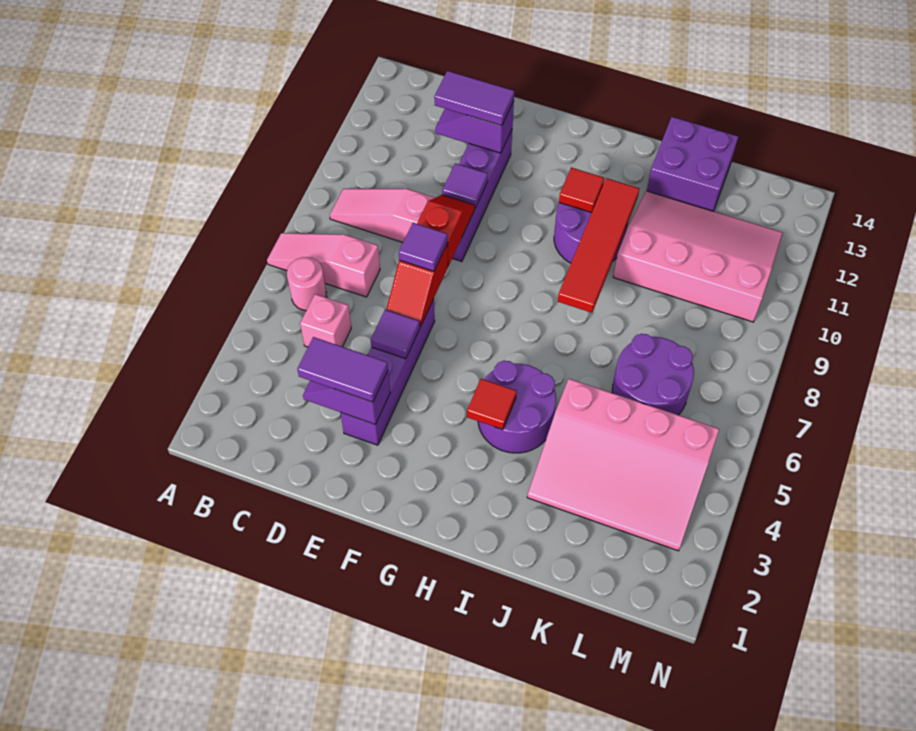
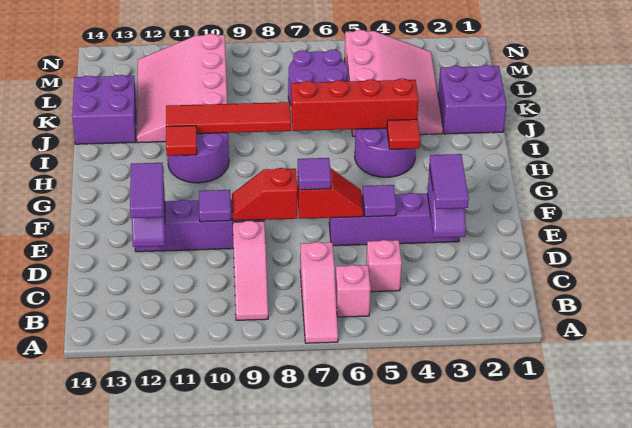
pink round brick B6 level 1 -> pink brick B6 level 1
none -> red brick I4:I7 level 2
none -> purple brick J1:K2 level 1

